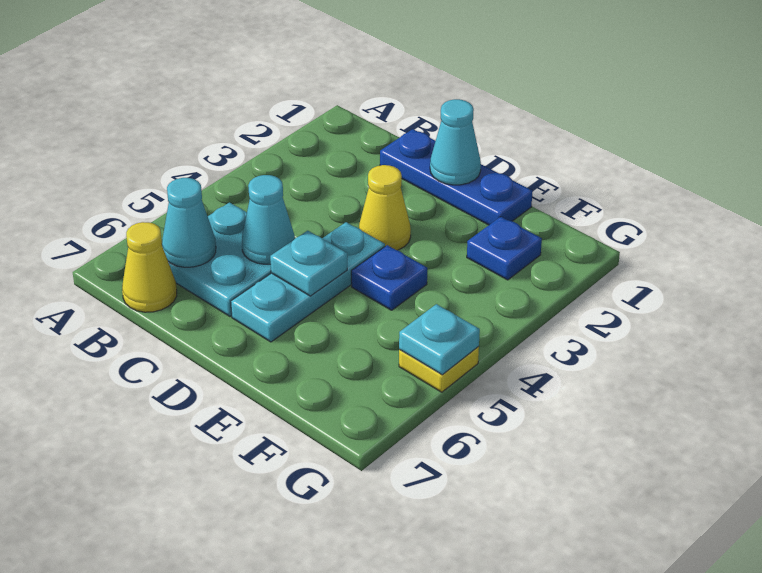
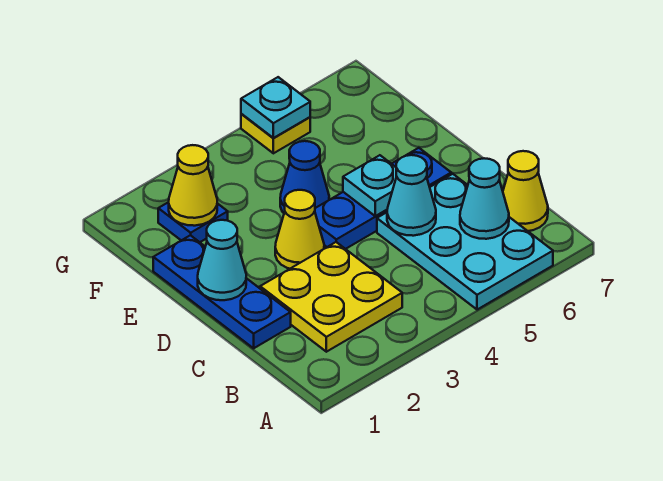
none -> yellow plate B2:C3 level 1
cyan plate B5:C6 level 1 -> cyan plate A5:C6 level 1
cyan plate D4:D6 level 1 -> blue plate D4:D6 level 1
blue plate E4 level 1 -> blue cone E4 level 1
none -> yellow cone F2 level 2

